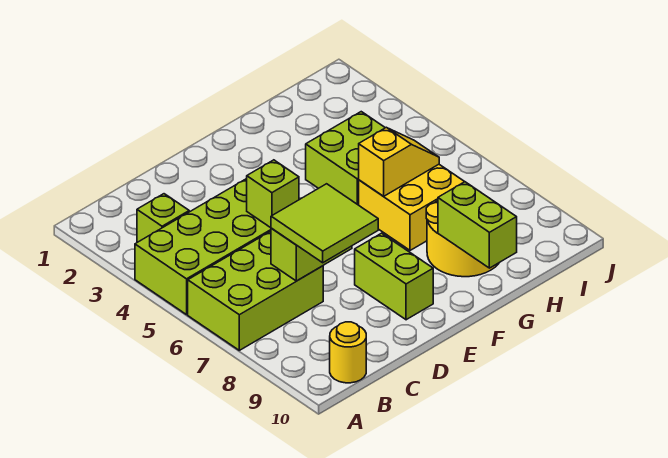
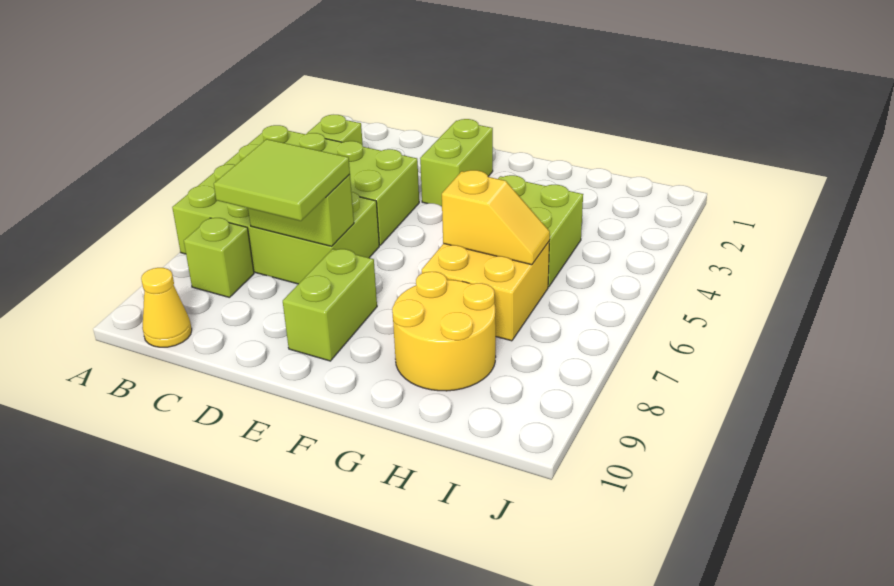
lime brick A6:C7 level 1 -> lime brick A6:D7 level 1
yellow round brick B10 level 1 -> yellow cone B10 level 1
lime brick D5 level 2 -> lime brick B8 level 1
lime brick G9:G10 level 2 -> lime brick E2:E3 level 1

